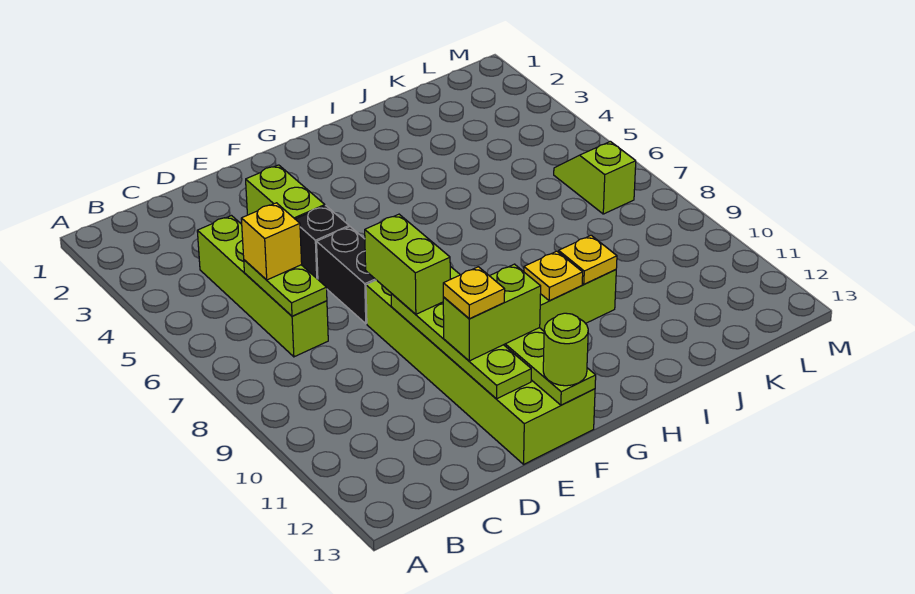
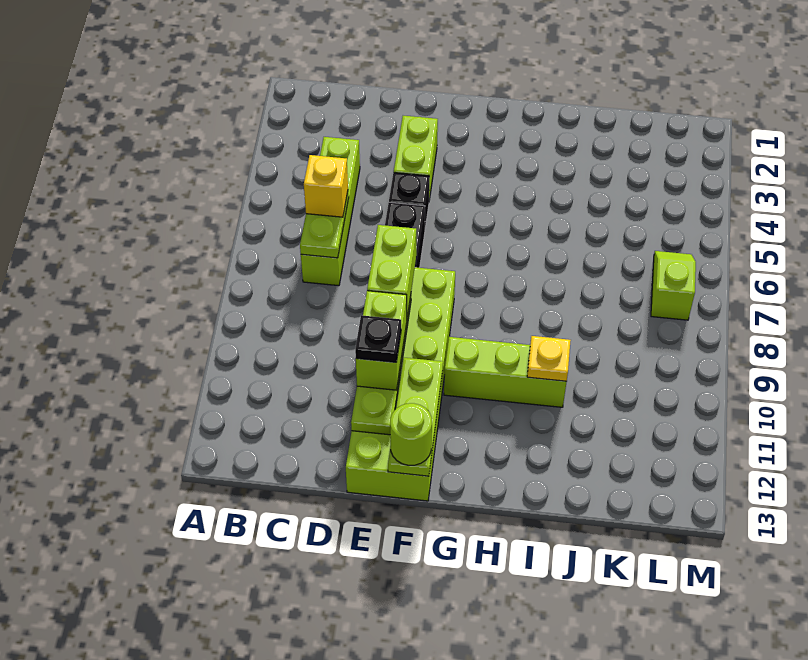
lime brick E11:F11 level 3 -> lime brick E10:E11 level 3
yellow plate E11 level 4 -> black plate E11 level 4
yellow plate H10 level 2 -> none

